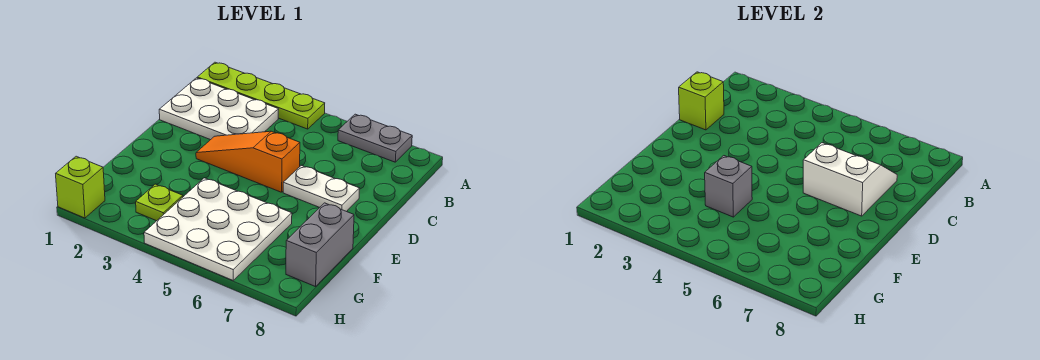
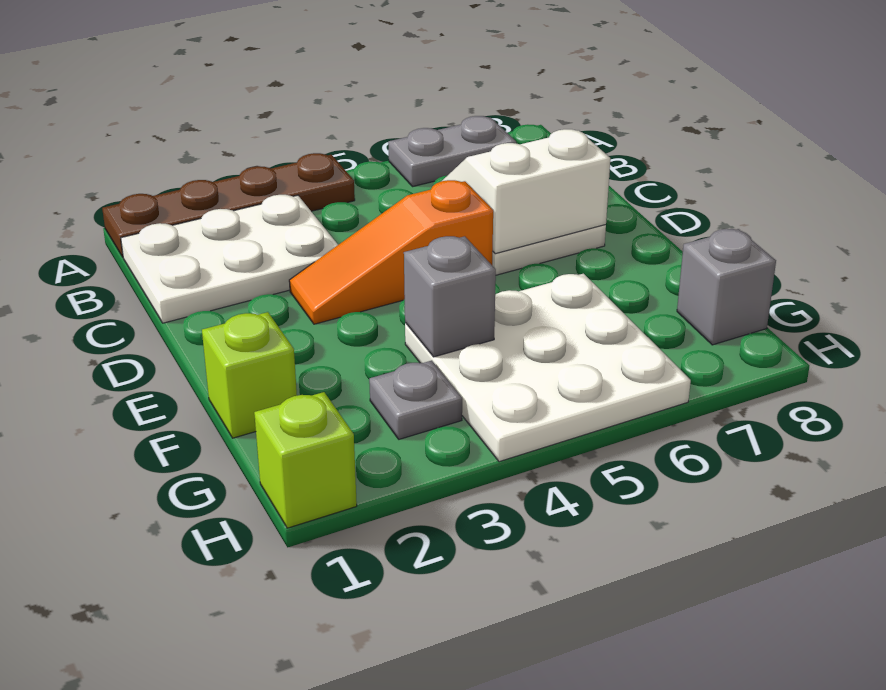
lime plate A1:A4 level 1 -> brown plate A1:A4 level 1
lime brick C1 level 2 -> lime brick F1 level 1
grey brick F8:G8 level 1 -> grey brick G8 level 1
lime plate G3 level 1 -> grey plate G3 level 1

